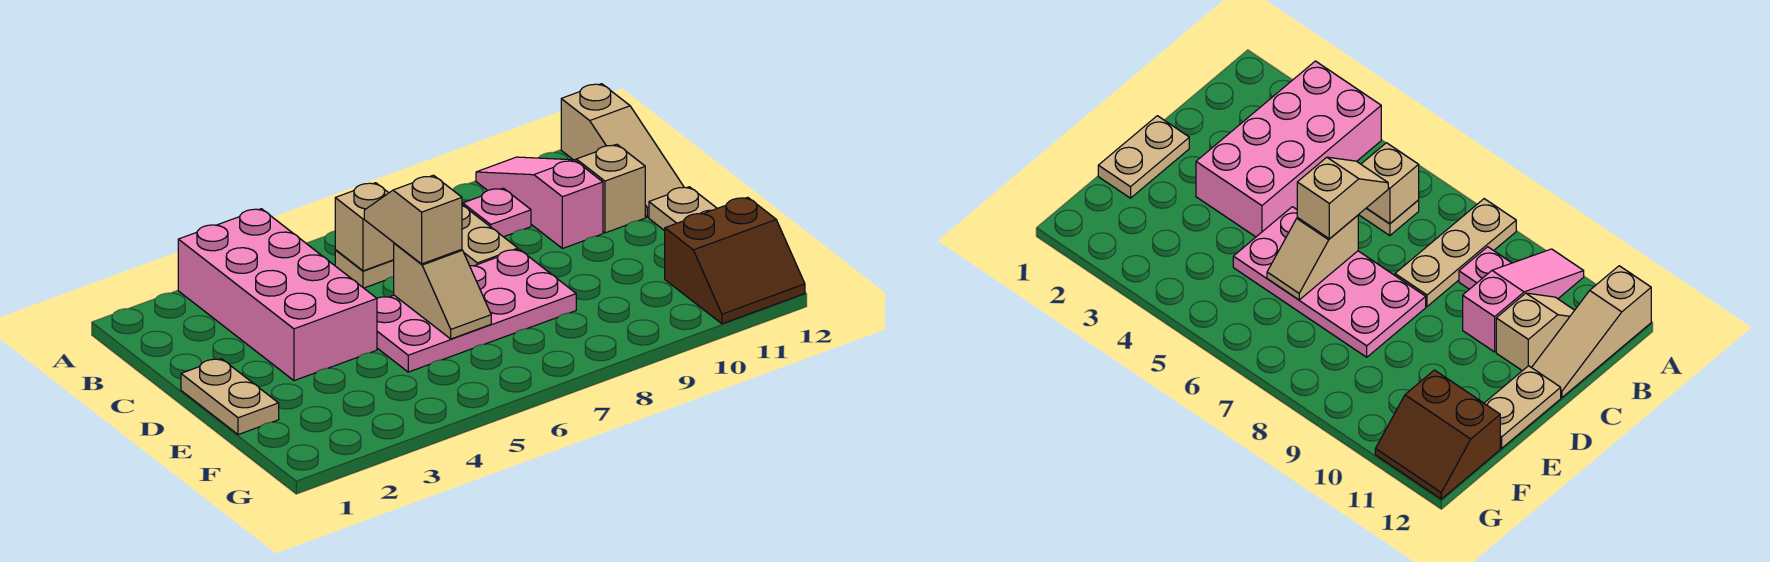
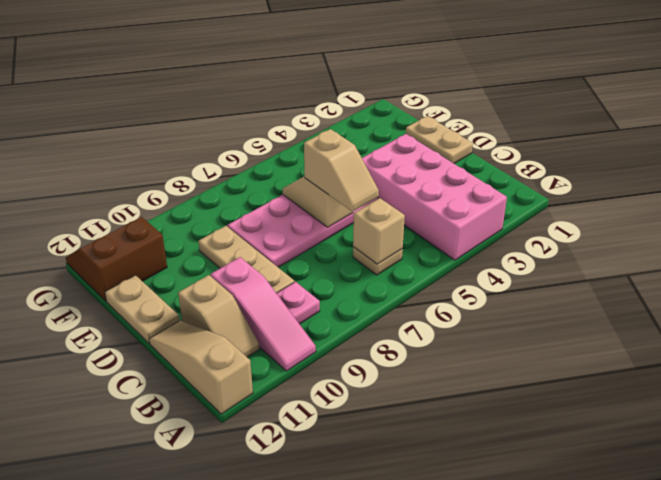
tan plate A8:C8 level 1 -> tan plate C9:E9 level 1

